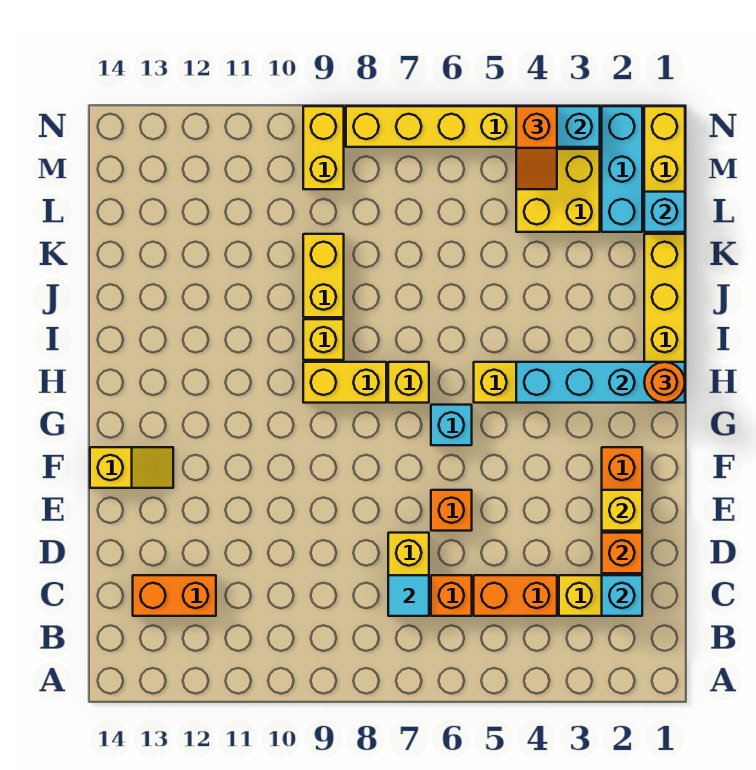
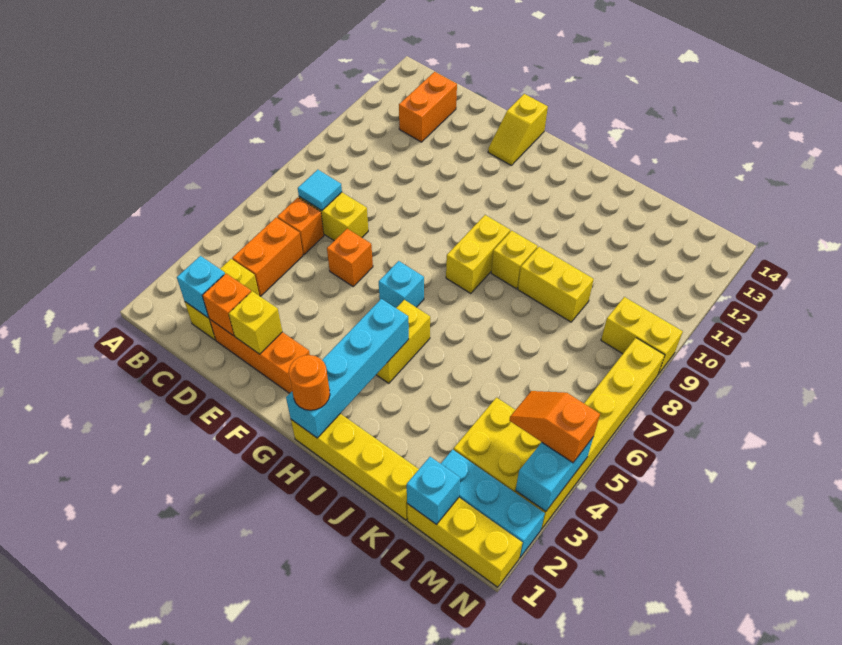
yellow brick H7 level 1 -> none

